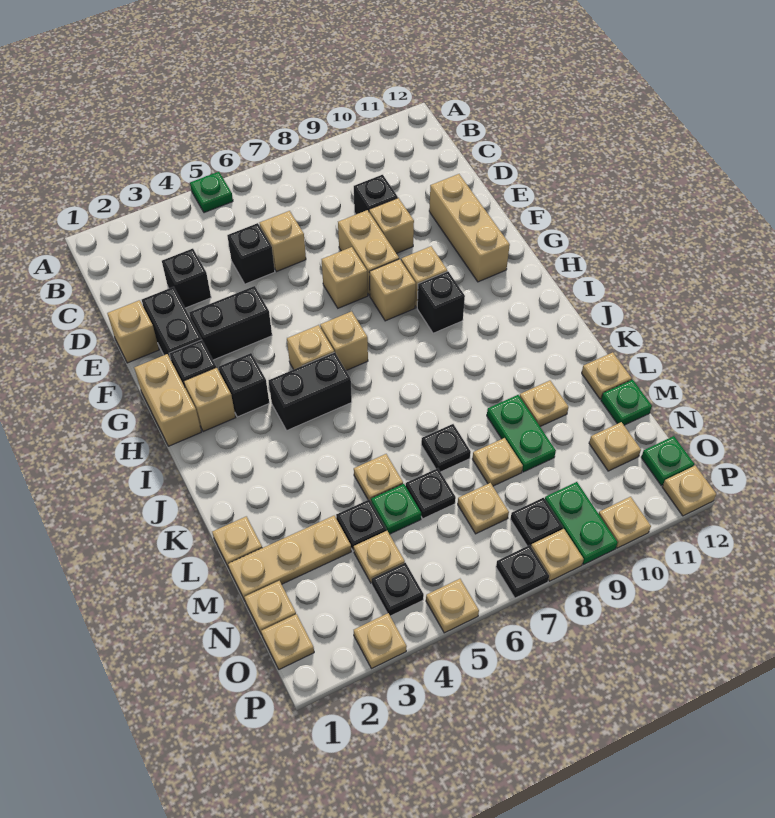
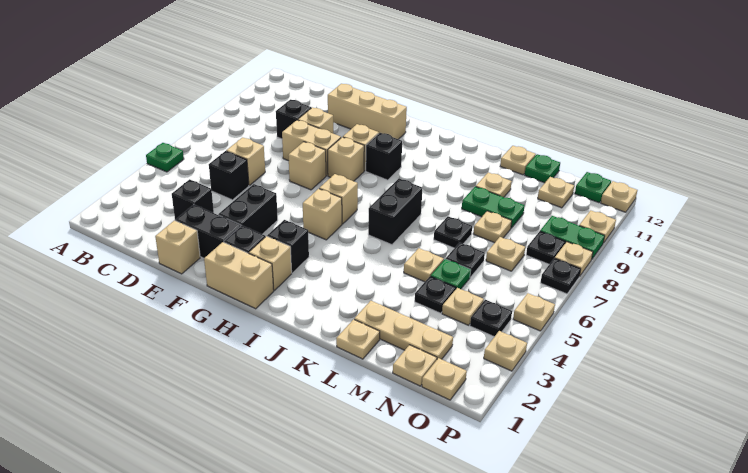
black brick I4:I5 level 1 -> black brick J6:J7 level 1
tan plate M1:M3 level 1 -> tan plate L2:N2 level 1

